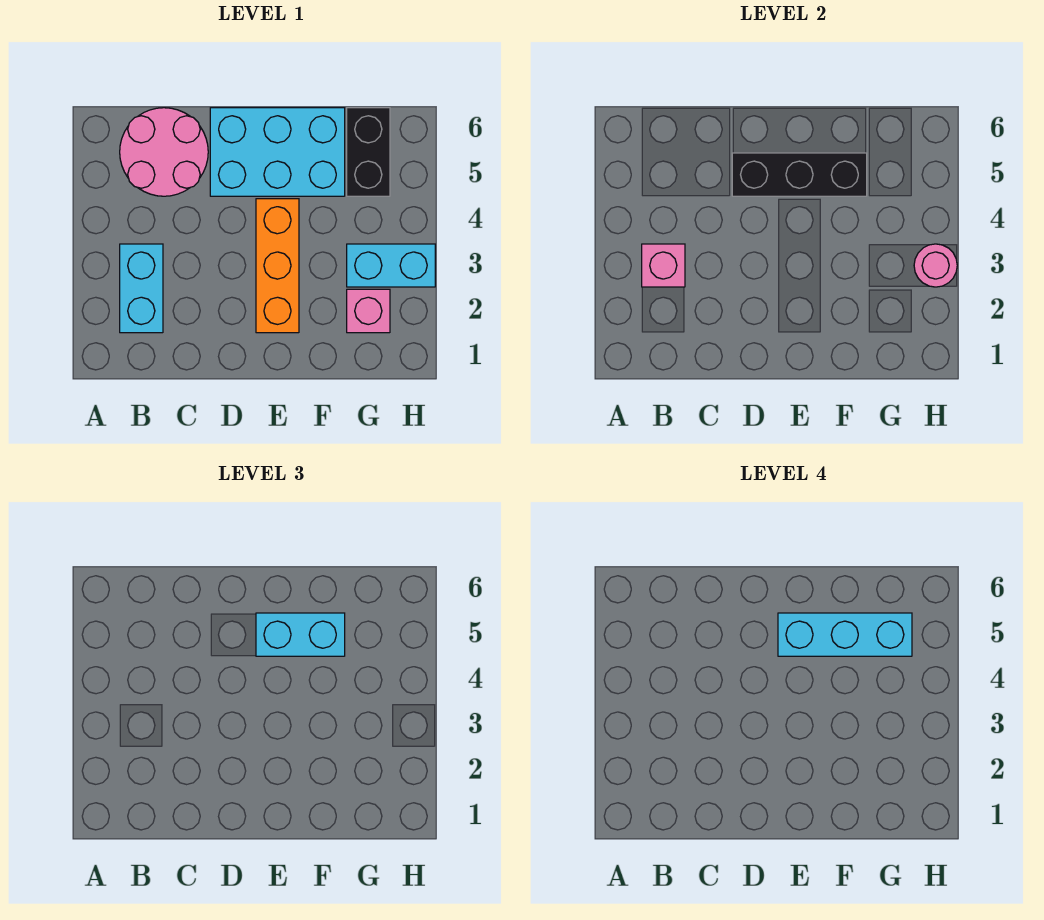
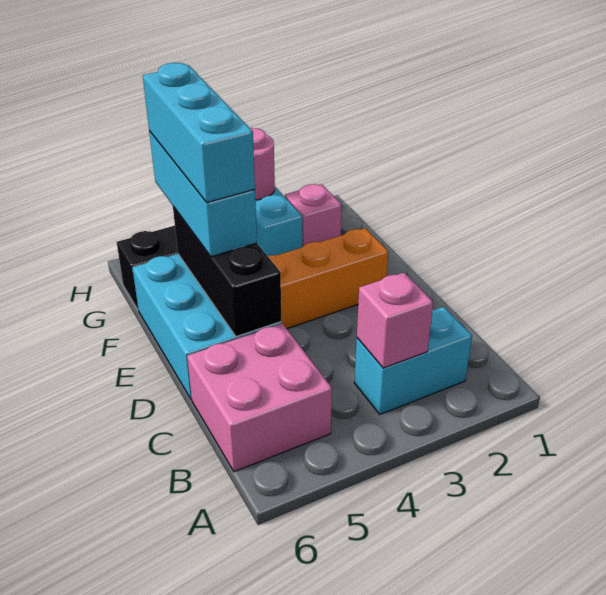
pink round brick B5:C6 level 1 -> pink brick B5:C6 level 1
cyan brick E5:F5 level 3 -> cyan brick E5:G5 level 3

